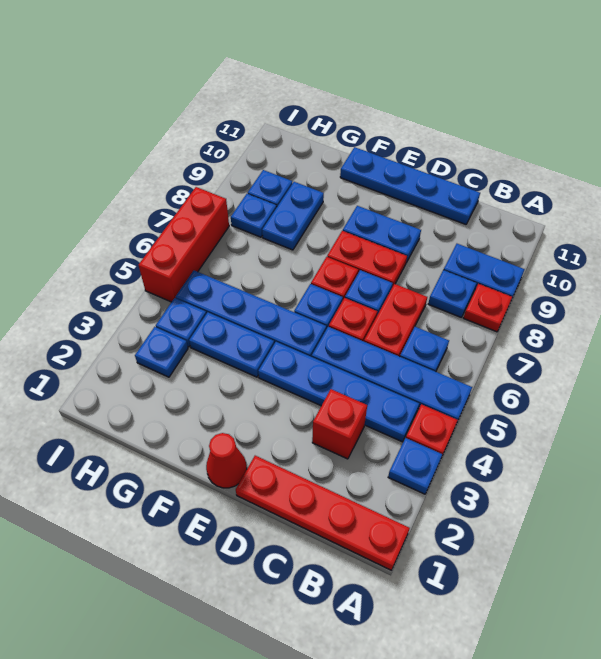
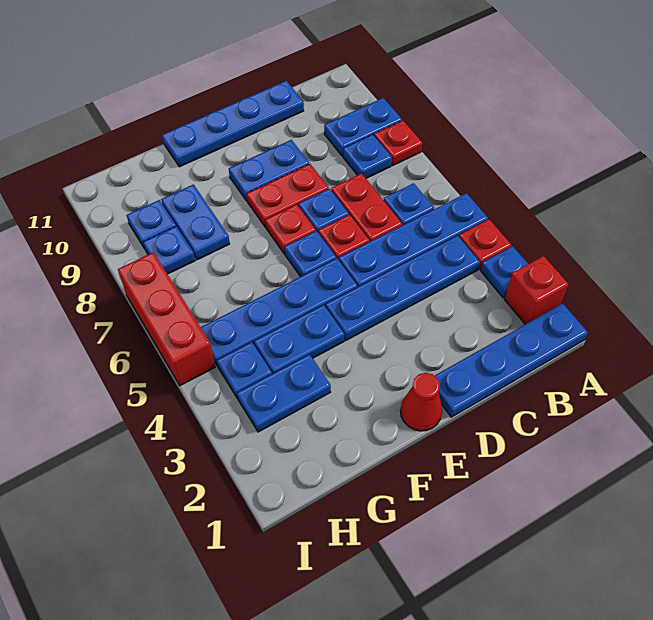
red plate A1:D1 level 1 -> blue plate A1:D1 level 1
red brick C3 level 1 -> red brick A2 level 1
blue plate H3 level 1 -> blue plate G3:H3 level 1

